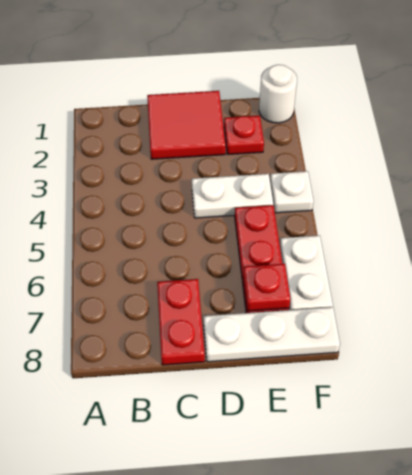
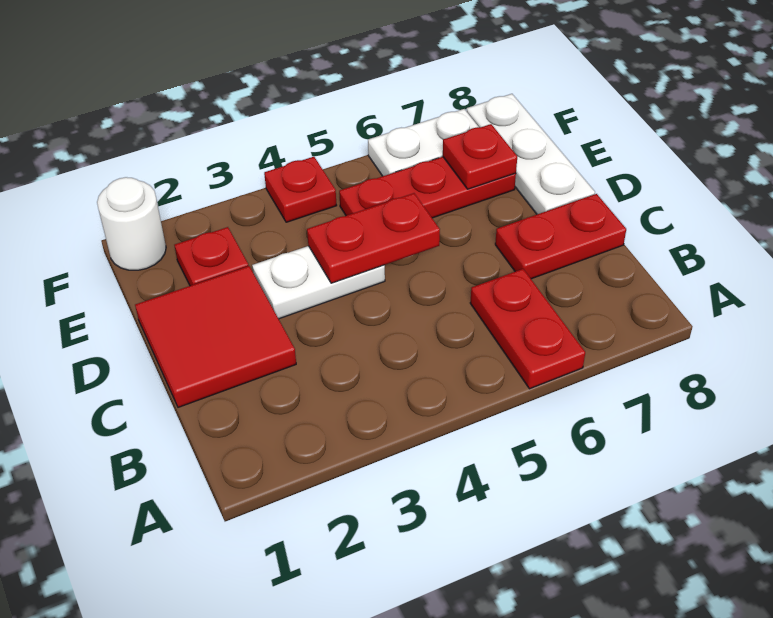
none -> red plate A6:B6 level 1
white plate D4:E4 level 1 -> white plate D3:D4 level 1
none -> red plate D4:D5 level 2
white plate F4 level 1 -> red plate F4 level 1

